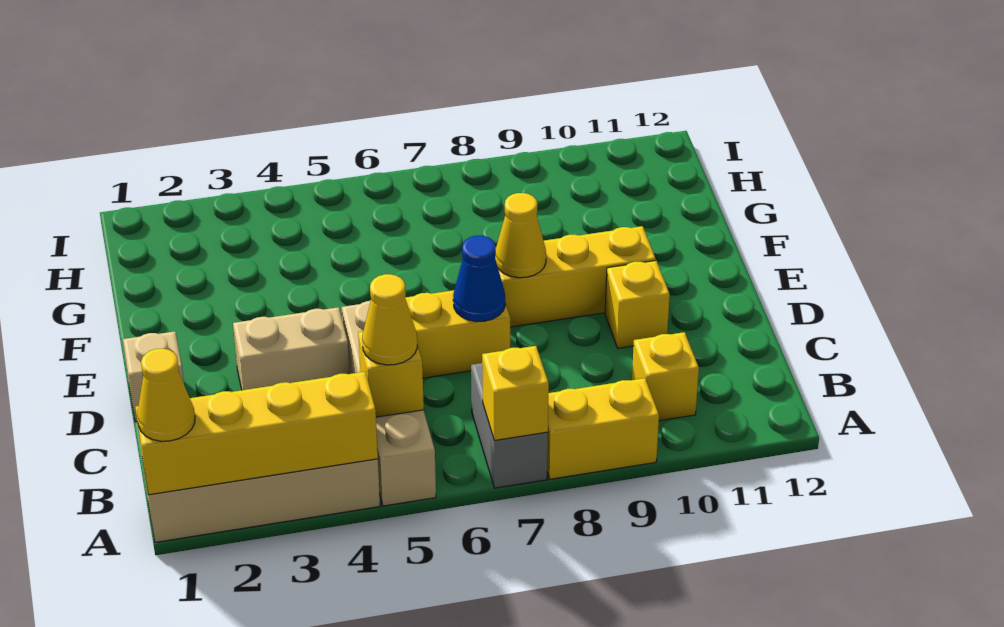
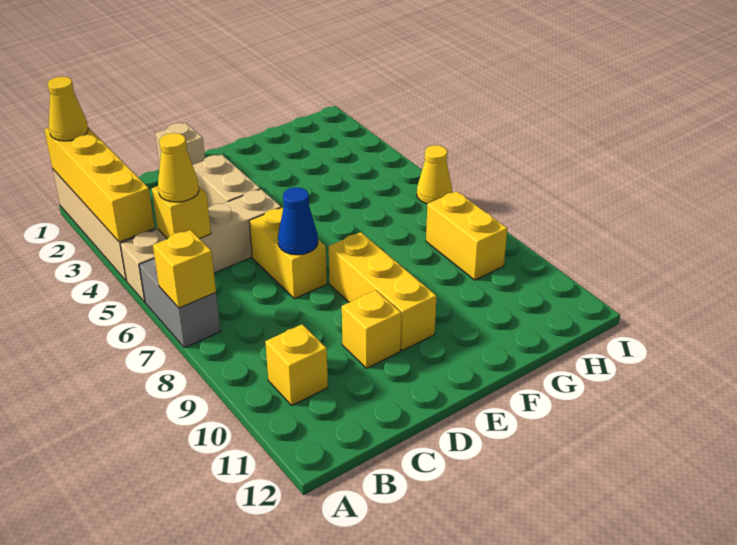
grey brick A7:B7 level 1 -> grey brick A6:A7 level 1
yellow brick A8:A9 level 1 -> yellow brick H8:H9 level 1
yellow cone E8 level 2 -> yellow cone I6 level 1

